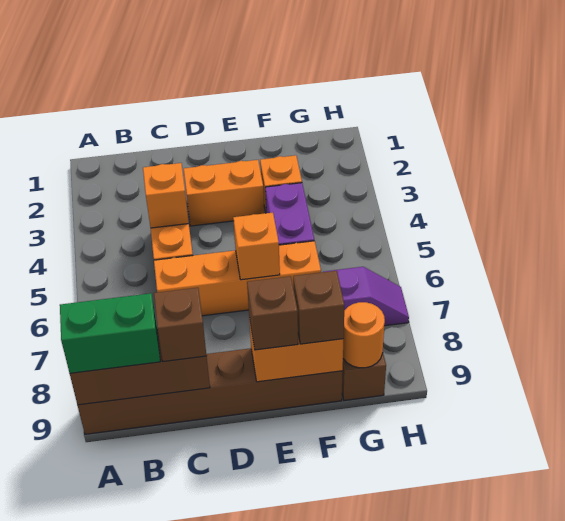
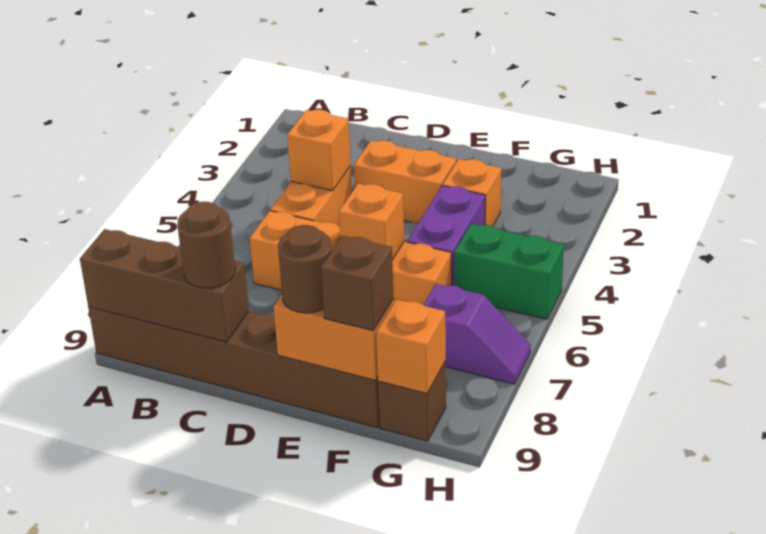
green brick A9:B9 level 3 -> green brick G5:H5 level 1
brown brick C9 level 3 -> brown round brick C9 level 3
brown brick E9 level 3 -> brown round brick E9 level 3
orange round brick G9 level 2 -> orange brick G9 level 2

